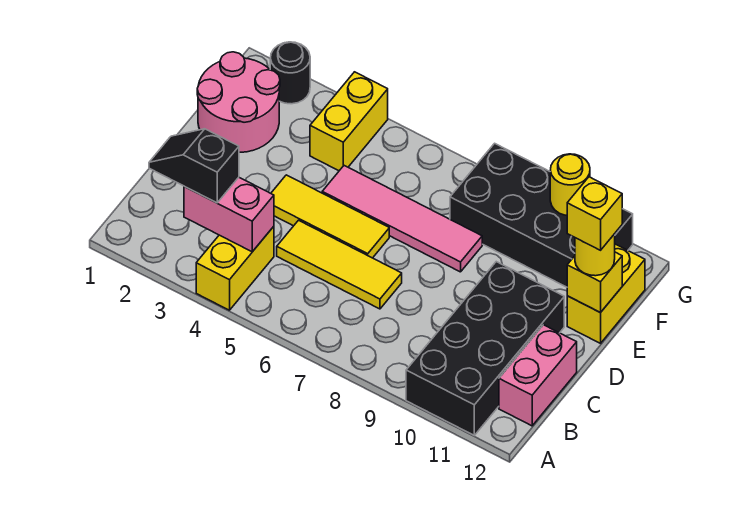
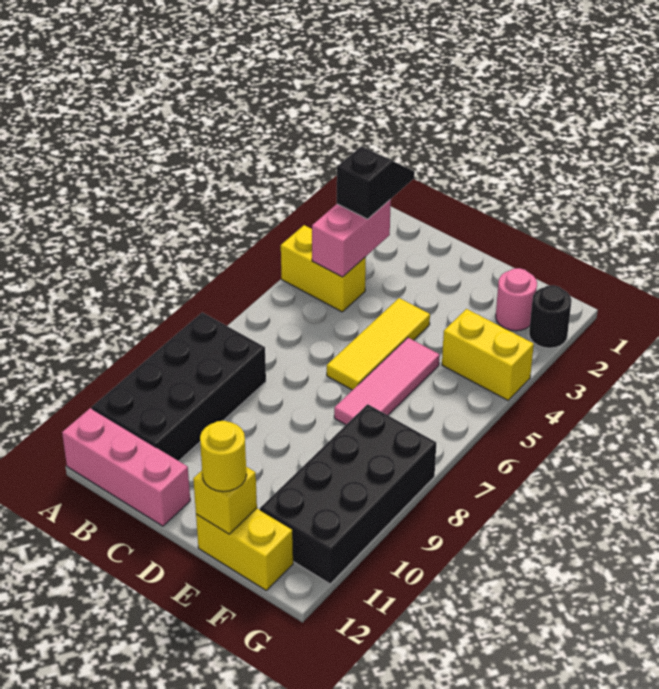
black brick A10:D11 level 1 -> black brick A8:B11 level 1
pink brick B12:C12 level 1 -> pink brick A12:C12 level 1
yellow tile C5:C7 level 1 -> none
pink round brick E1:F2 level 1 -> pink round brick F2 level 1
pink tile E5:E8 level 1 -> pink tile E5:E7 level 1
yellow brick E12 level 4 -> none
yellow round brick G10 level 2 -> none

